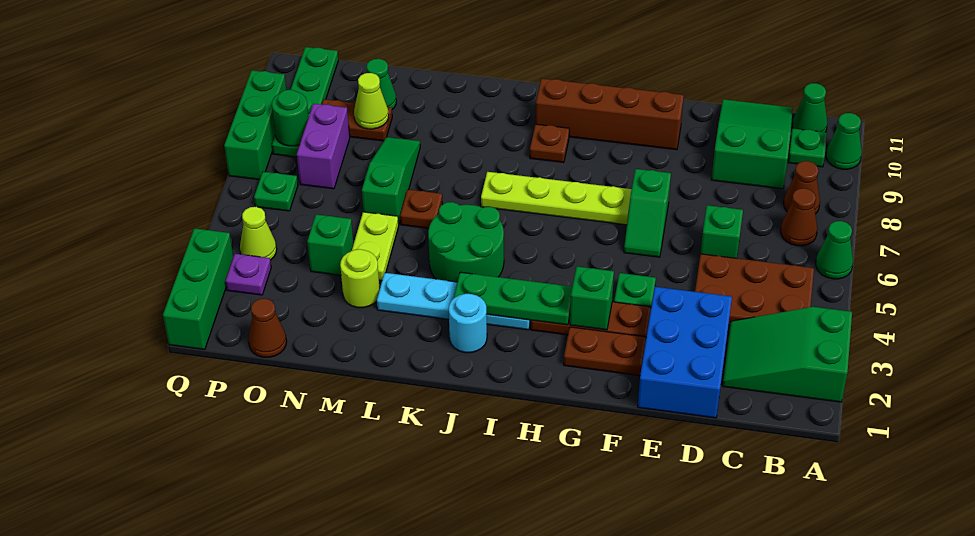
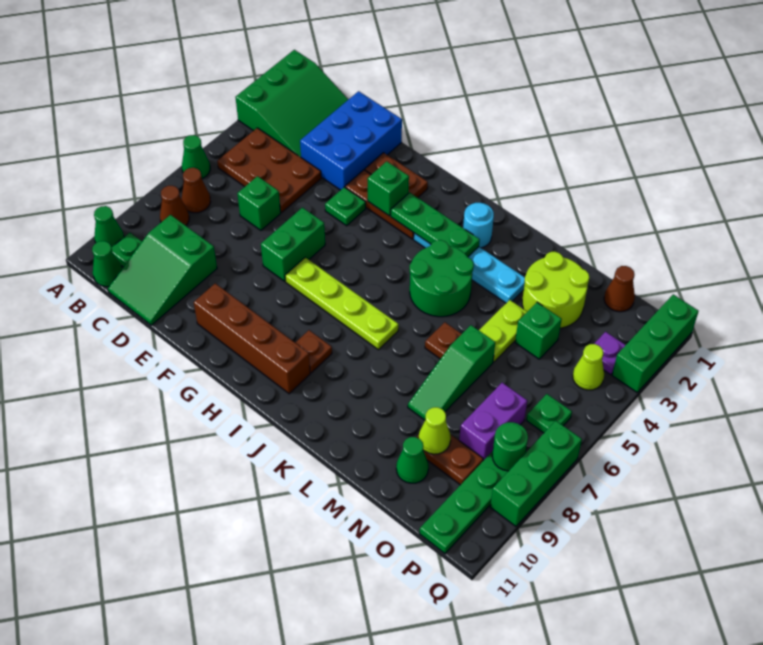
green slope A2:C3 level 1 top A -> green slope A1:C3 level 1 top A
green slope F6:F7 level 1 top 7 -> green brick F6:F7 level 1
lime round brick M3 level 1 -> lime round brick M2:N3 level 1

